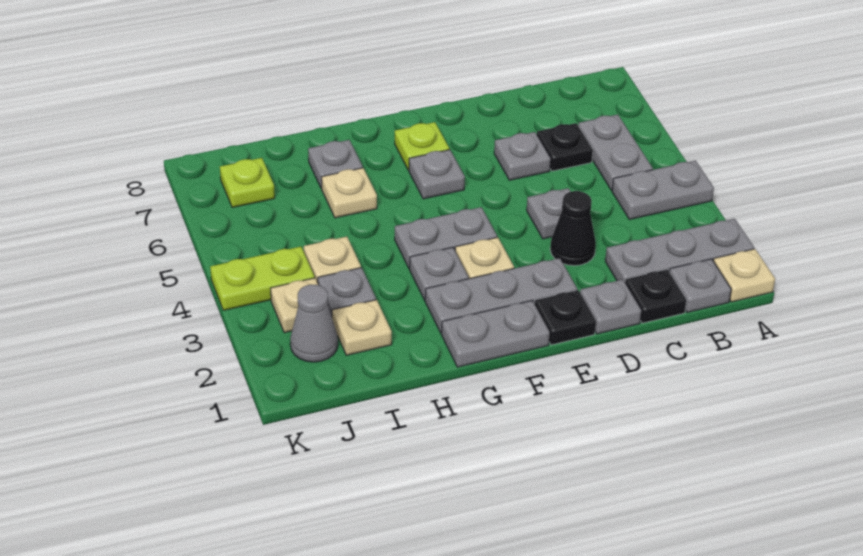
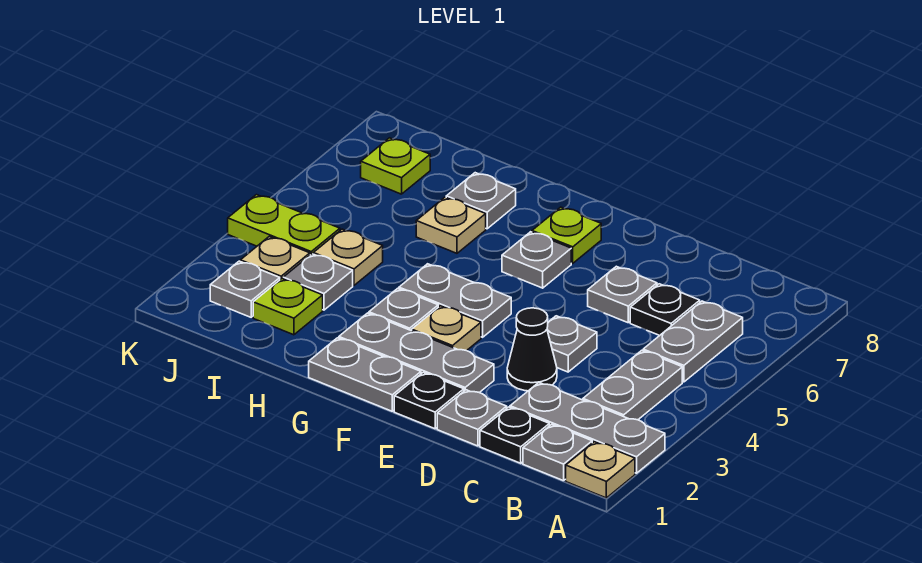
grey plate A4:B4 level 1 -> grey plate B3:B4 level 1
tan plate I2 level 1 -> lime plate I2 level 1
grey cone J2 level 1 -> grey plate J2 level 1

